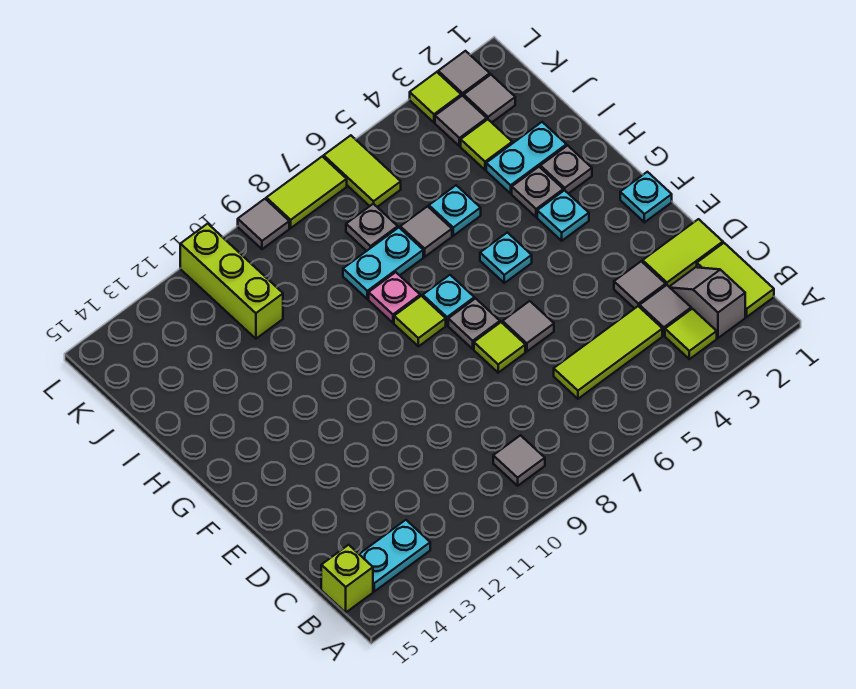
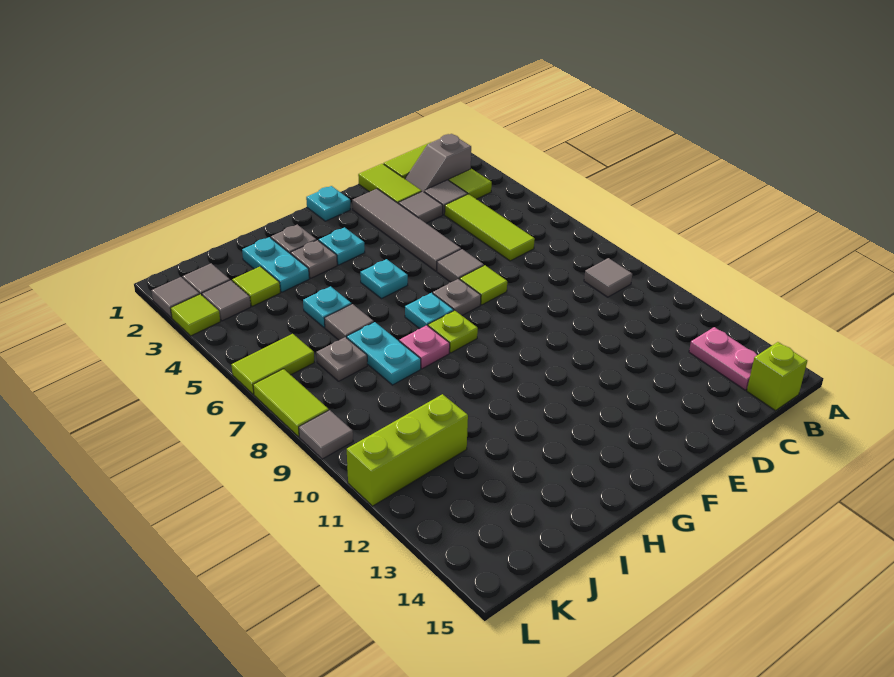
cyan plate B13:B14 level 1 -> pink plate B13:B14 level 1
none -> grey tile E2:E5 level 1
lime tile G8 level 1 -> lime plate G8 level 1

